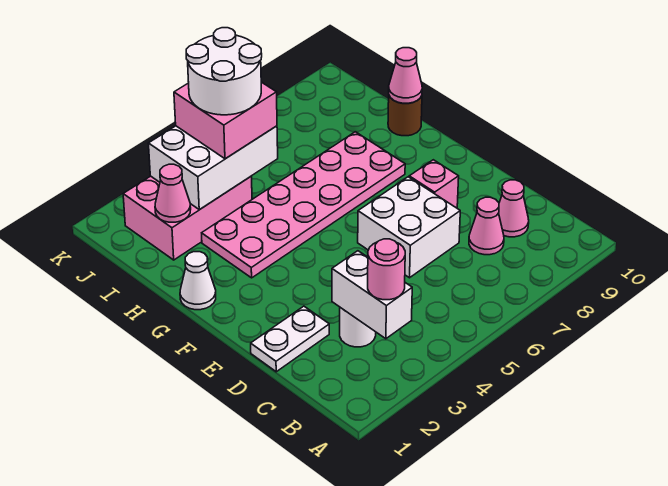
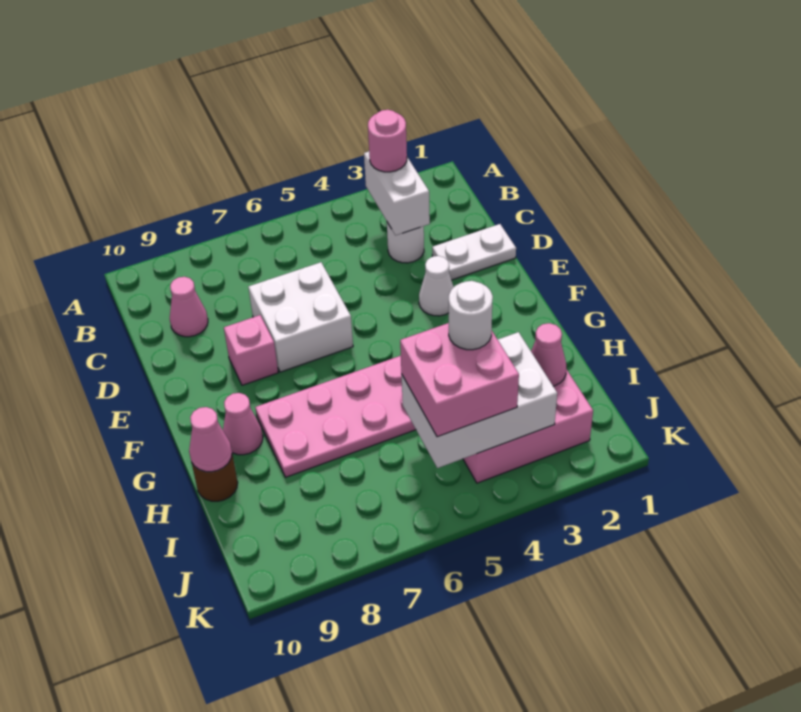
pink cone C8 level 1 -> pink cone G9 level 1
white cone G1 level 1 -> white cone E3 level 1
white round brick I4:J5 level 4 -> white round brick I4 level 4

